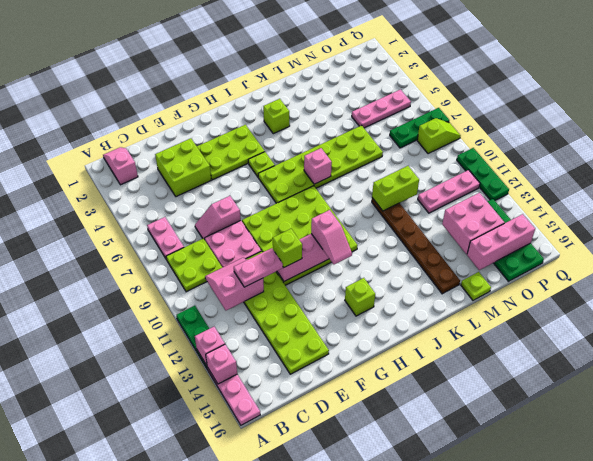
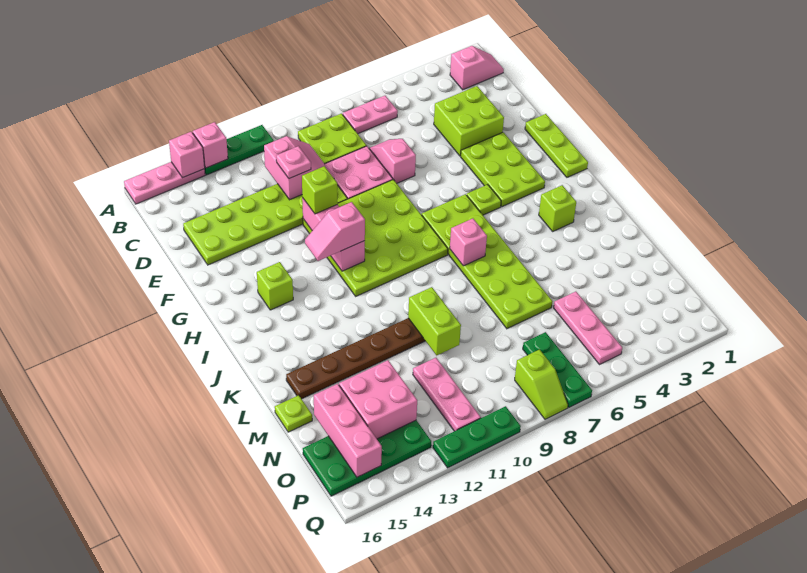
pink plate D11:E11 level 3 -> pink plate D11 level 3
none -> lime plate F1:H1 level 1

